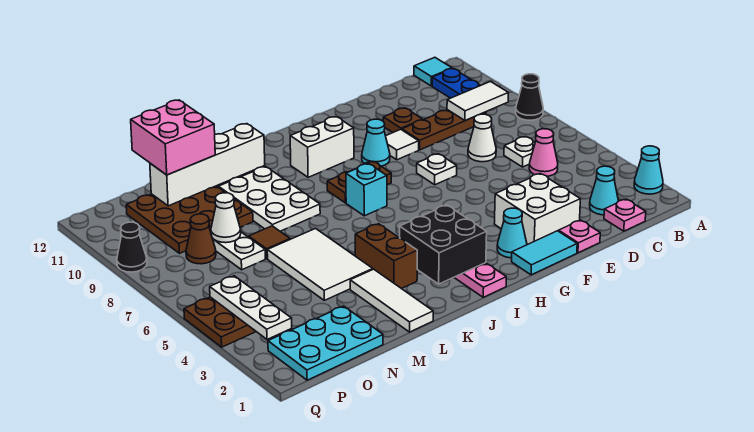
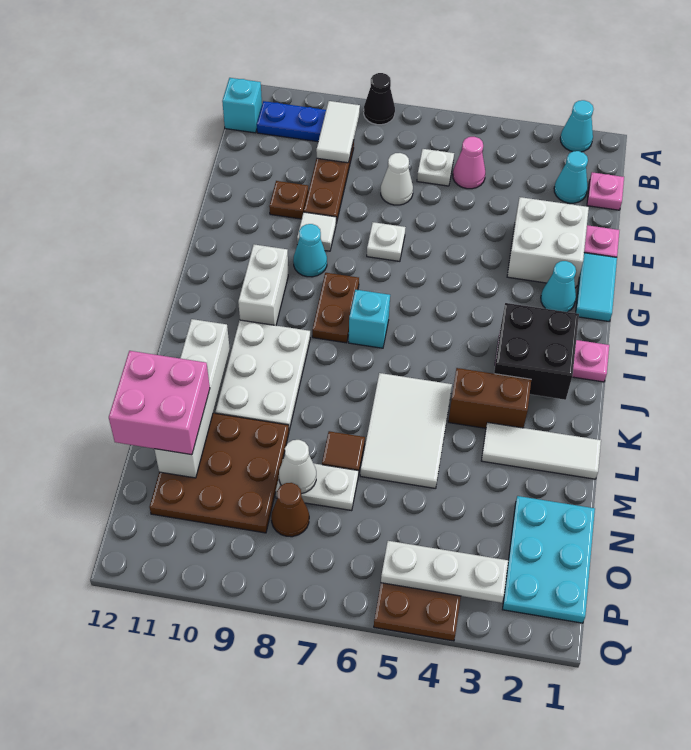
cyan tile B12 level 1 -> cyan brick B12 level 1
white plate K8:L10 level 1 -> white plate J9:L10 level 1
white tile L4:M6 level 1 -> white tile K5:M6 level 1
black cone Q9 level 1 -> none

